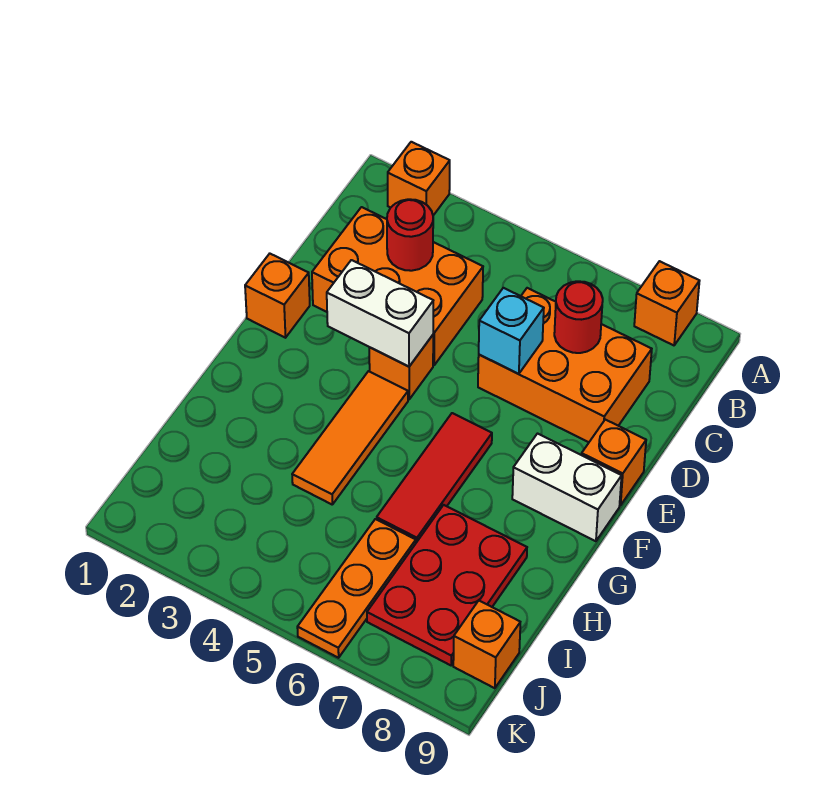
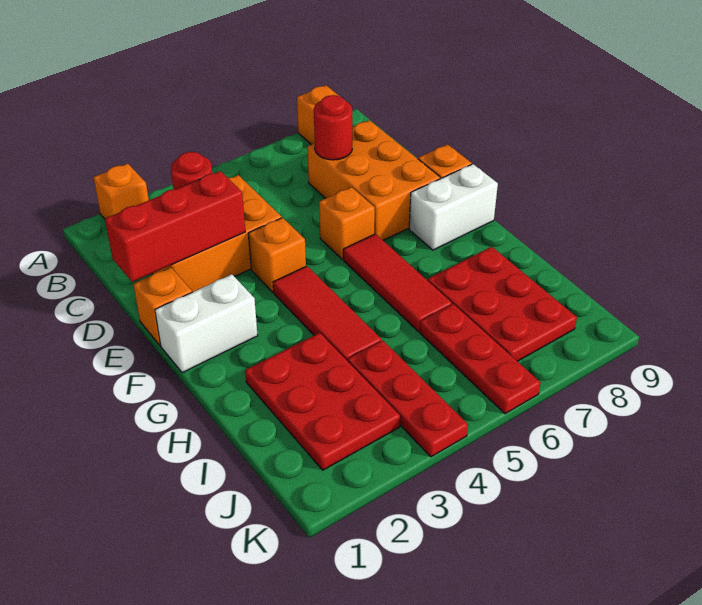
orange brick C6:D8 level 1 -> orange brick C7:E8 level 1
none -> red brick D1:D3 level 2
cyan brick D6 level 2 -> none
white brick E3:E4 level 2 -> white brick F1:F2 level 1
orange tile F4:H4 level 1 -> red tile F4:H4 level 1
none -> red plate H2:J3 level 1
none -> red plate I4:K4 level 1
orange plate I6:K6 level 1 -> red plate I6:K6 level 1
orange brick J9 level 1 -> orange brick E6 level 1

